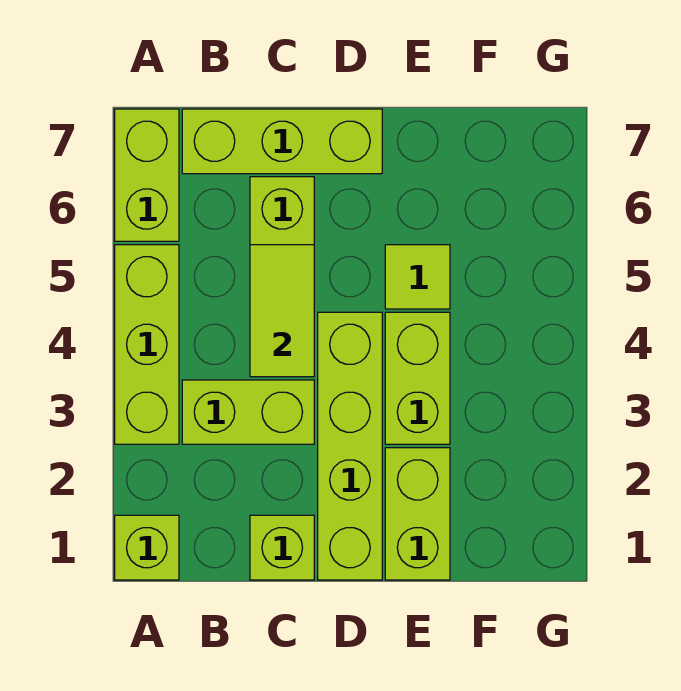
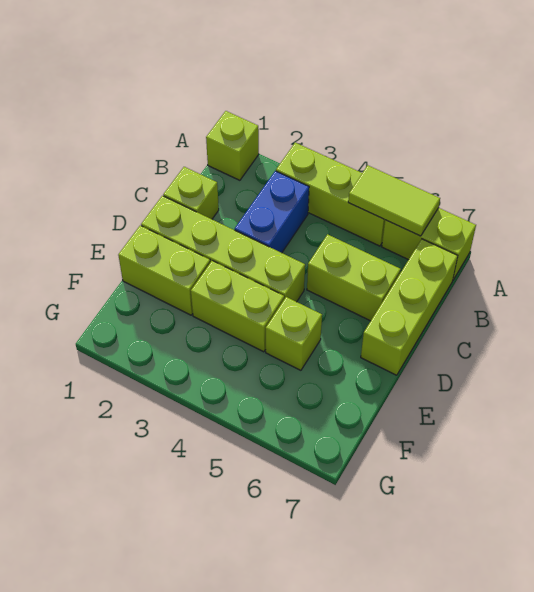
lime brick B3:C3 level 1 -> blue brick B3:C3 level 1
lime tile C4:C5 level 2 -> lime tile A5:A6 level 2
lime tile E5 level 1 -> lime brick E5 level 1

